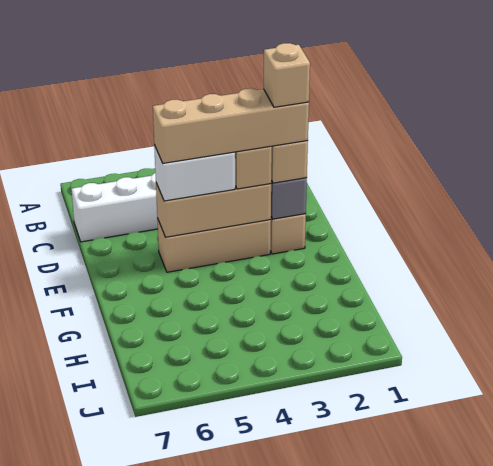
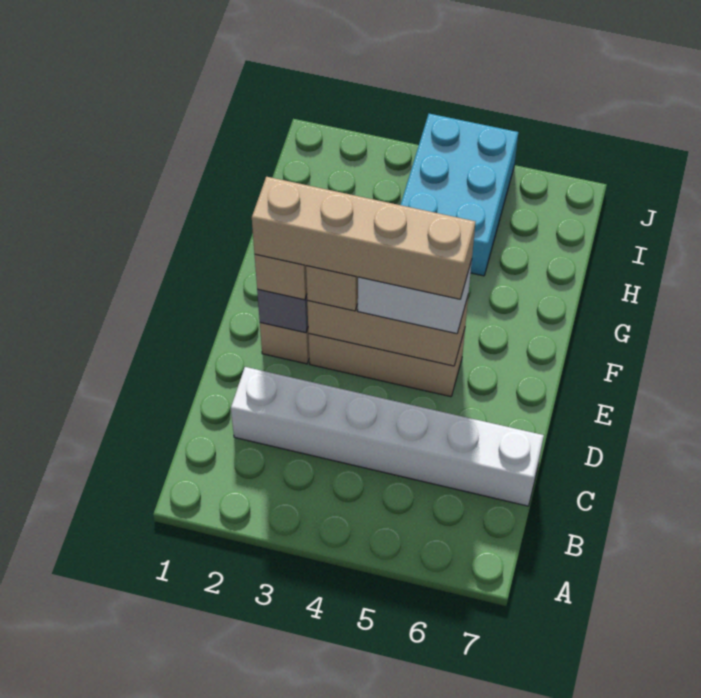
tan brick E2 level 5 -> none
none -> cyan brick H4:J5 level 1

